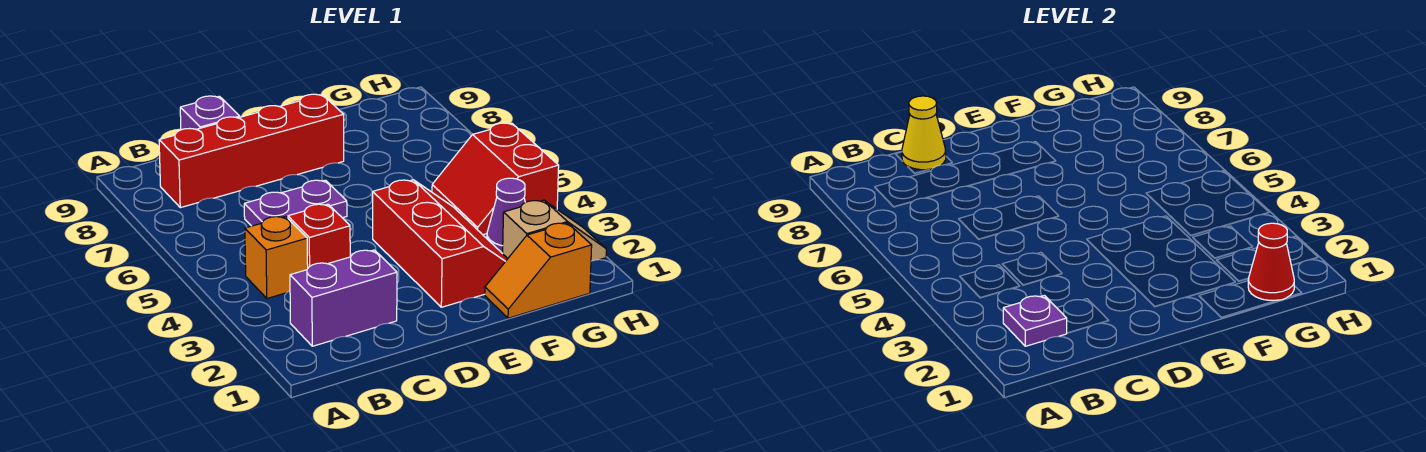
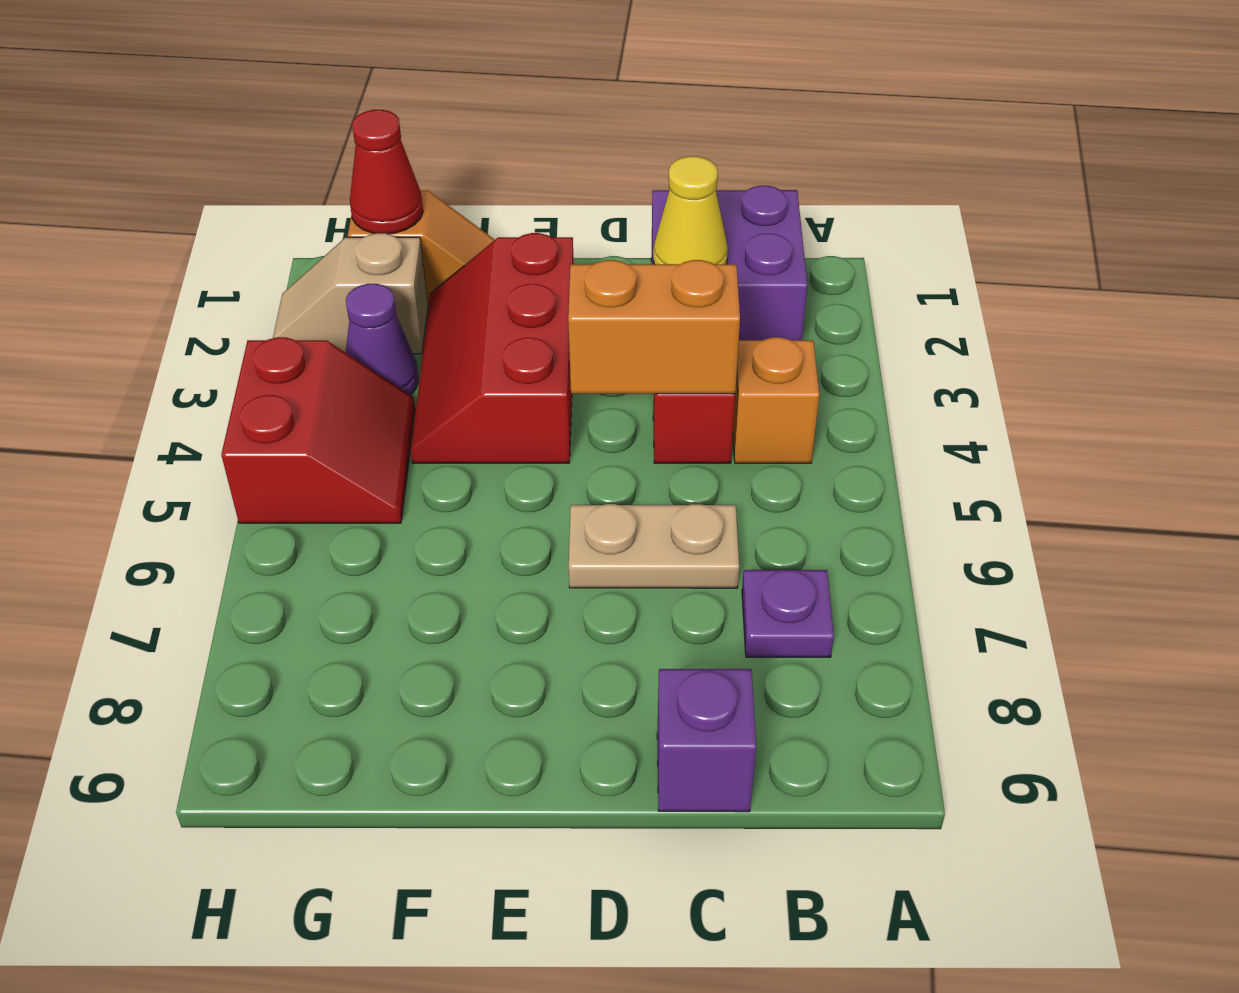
purple brick B2:C2 level 1 -> purple brick B1:C2 level 1
purple plate B2 level 2 -> purple plate B7 level 1
red brick B8:E8 level 1 -> none
none -> orange brick C4:D4 level 2
purple plate C6:D6 level 1 -> tan plate C6:D6 level 1
yellow cone C9 level 2 -> yellow cone C2 level 2

